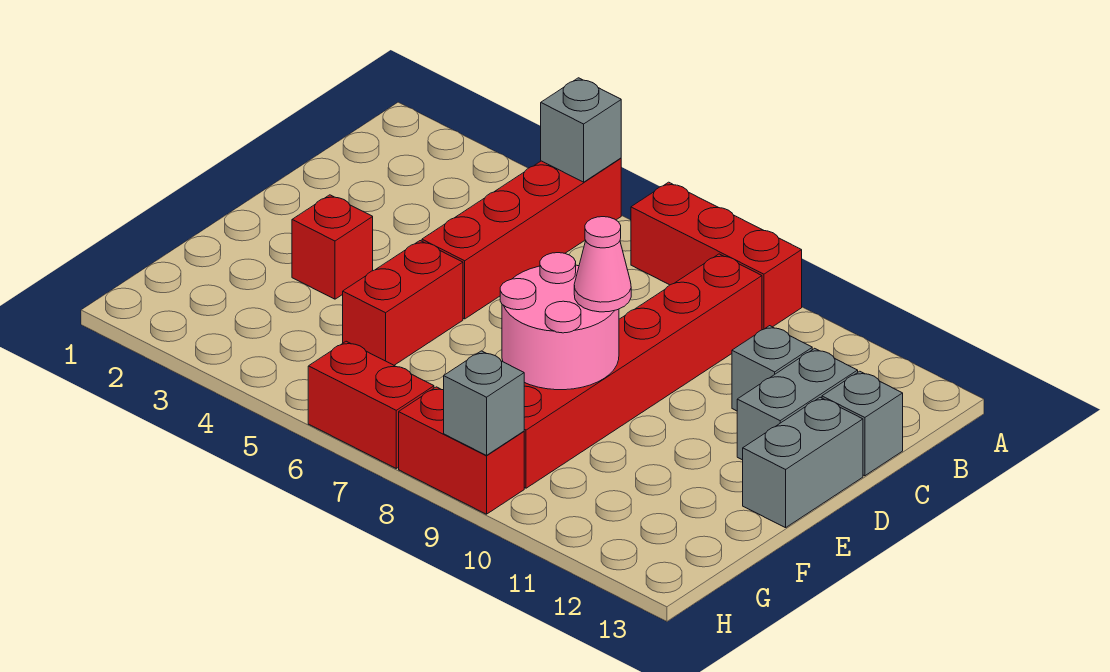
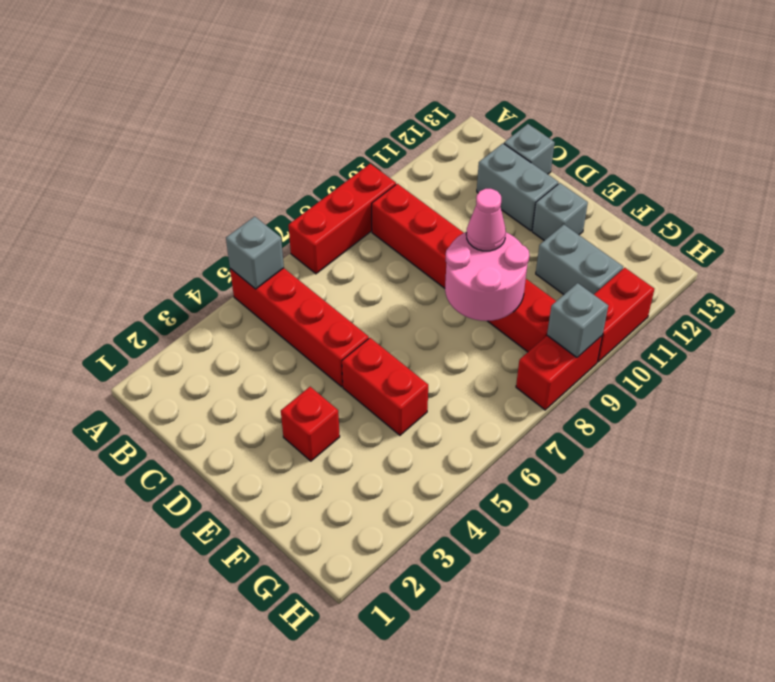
grey brick C11 level 1 -> grey brick E12 level 1
grey brick D13:E13 level 1 -> grey brick F11:G11 level 1
red brick H6:H7 level 1 -> red brick H10:H11 level 1

